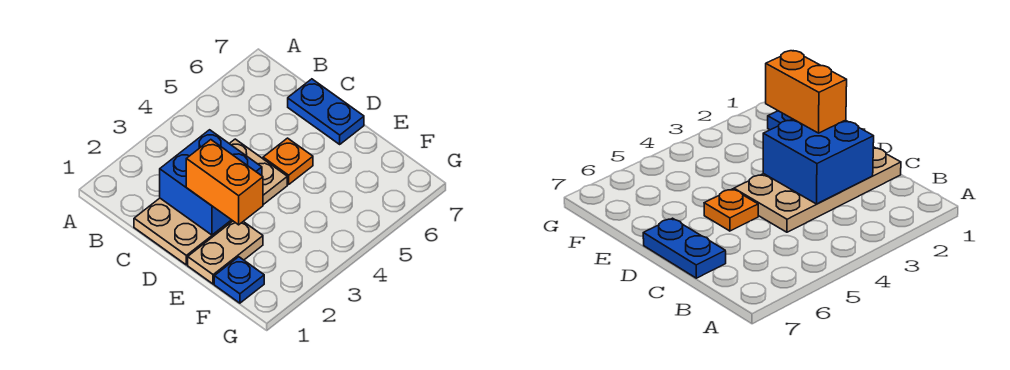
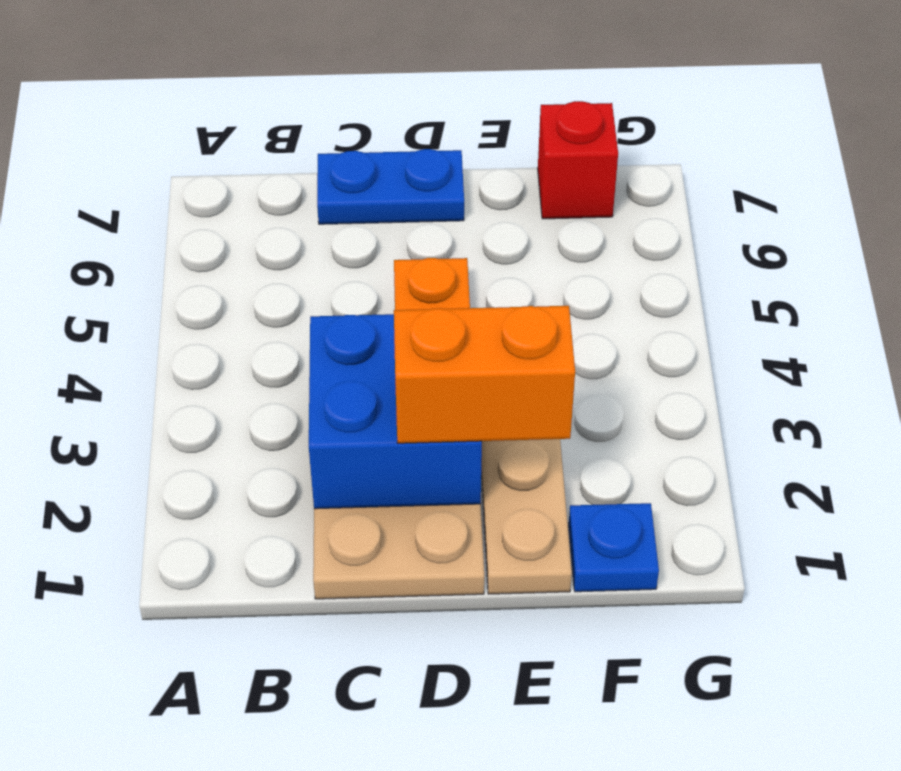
none -> red brick F7 level 1

